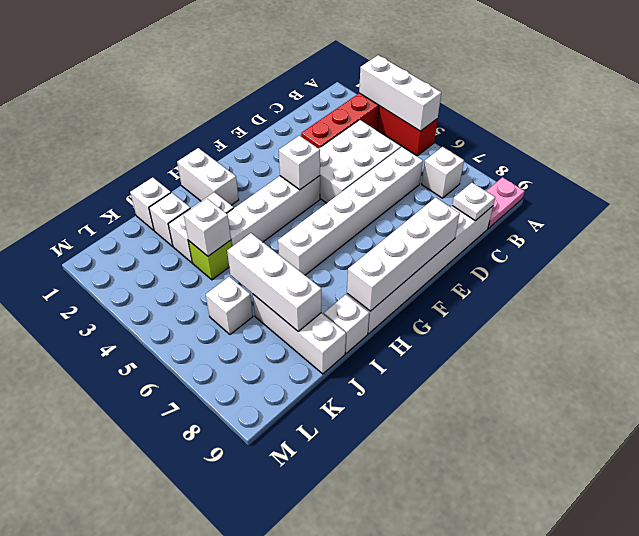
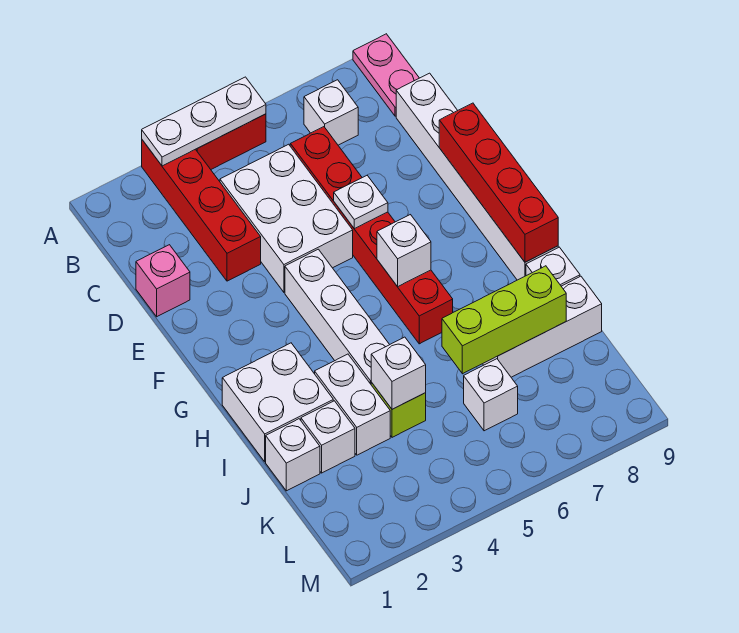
white brick A3:A5 level 2 -> white plate A3:A5 level 2
white brick C6:H6 level 1 -> red brick C6:H6 level 1
white plate C9 level 2 -> white plate E6 level 2
none -> pink brick D1 level 1
white brick E9:H9 level 2 -> red brick E9:H9 level 2
white brick F4 level 2 -> white brick G6 level 2
white brick H1:H2 level 1 -> white brick H1:I2 level 1
white brick J6:J8 level 2 -> lime brick J6:J8 level 2

